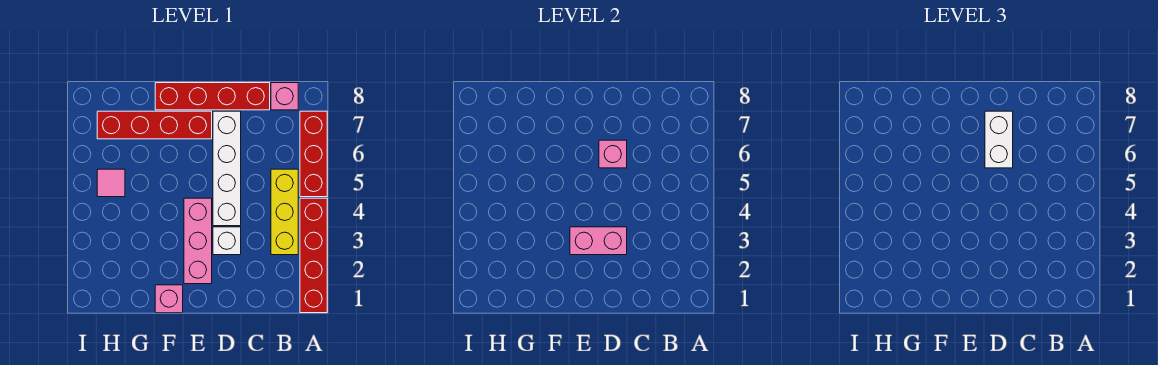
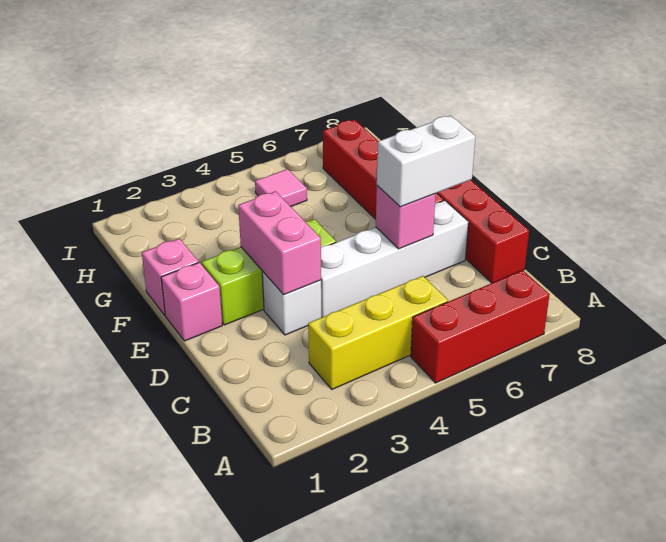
red brick A1:A4 level 1 -> none
pink brick B8 level 1 -> pink brick E1 level 1
pink brick E2:E4 level 1 -> lime brick E2:E4 level 1

